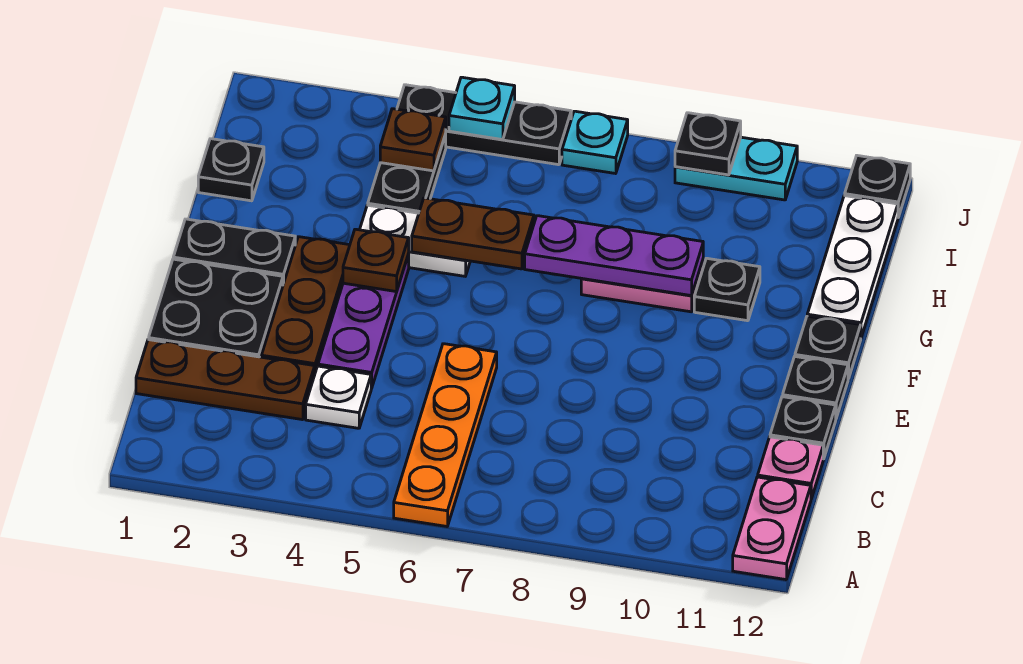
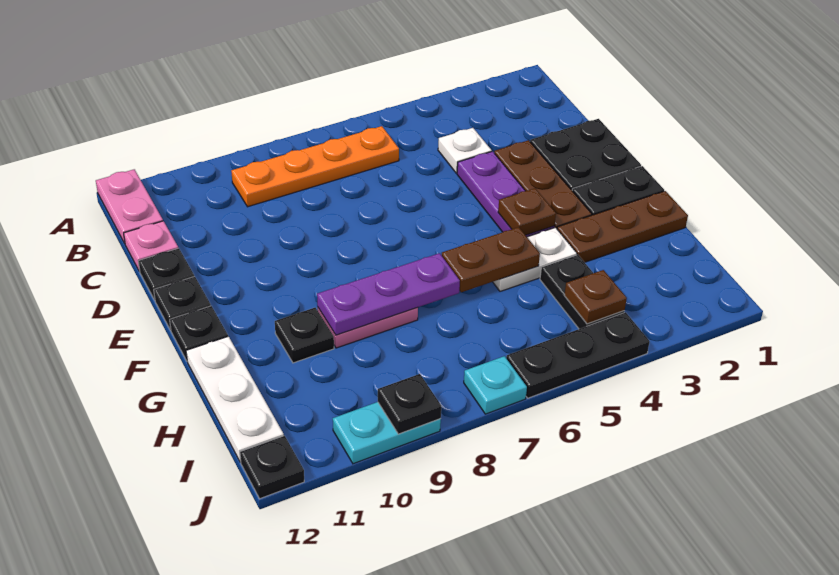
orange plate A6:D6 level 1 -> orange plate B6:B9 level 1
brown plate C1:C3 level 1 -> brown plate G1:G3 level 1
black plate H1 level 1 -> none
cyan plate J5 level 2 -> none

